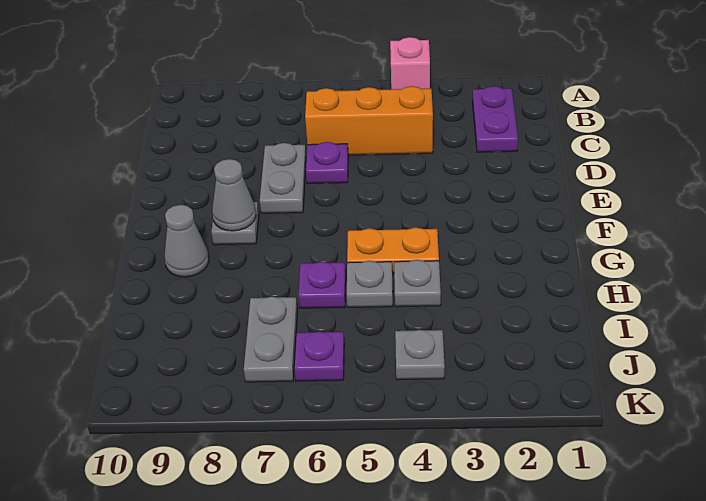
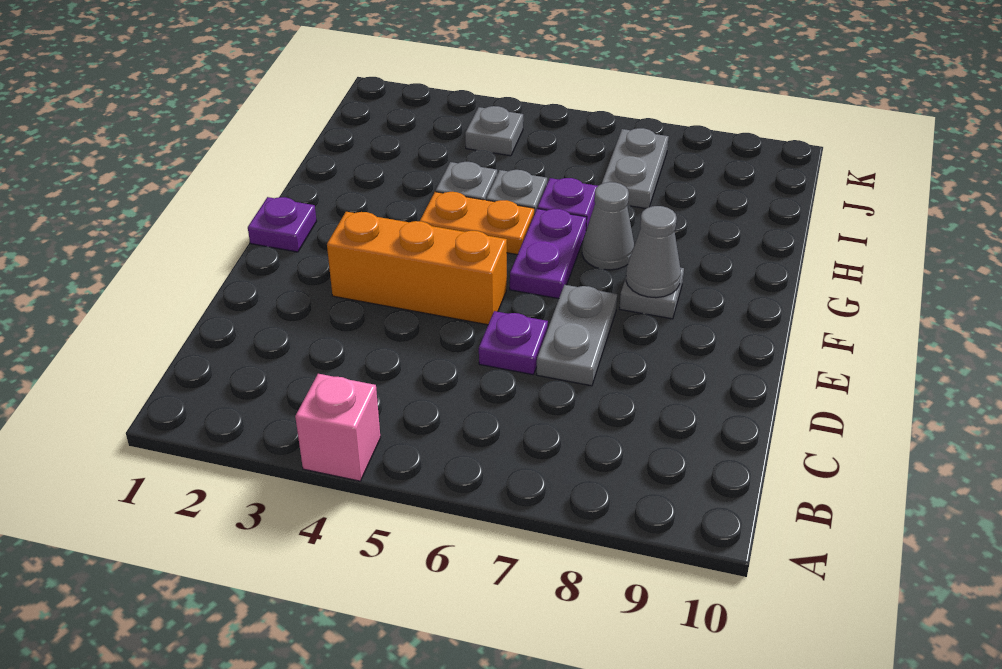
purple plate B2:C2 level 1 -> purple plate F6:G6 level 1
orange brick C4:C6 level 1 -> orange brick E3:E5 level 1
grey cone G9 level 1 -> grey cone G7 level 1
purple plate J6 level 1 -> purple plate F1 level 1

